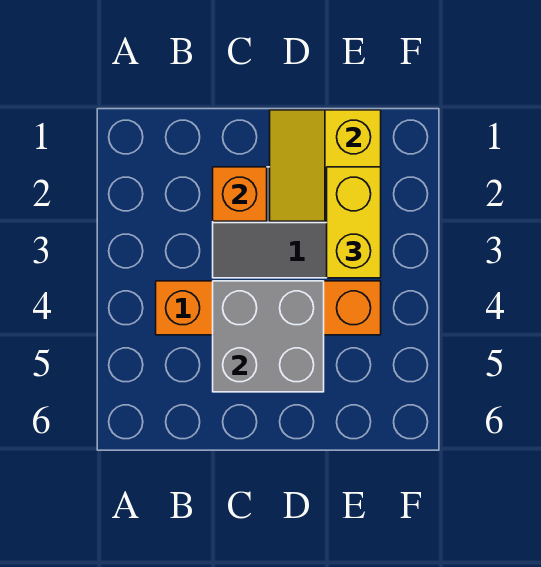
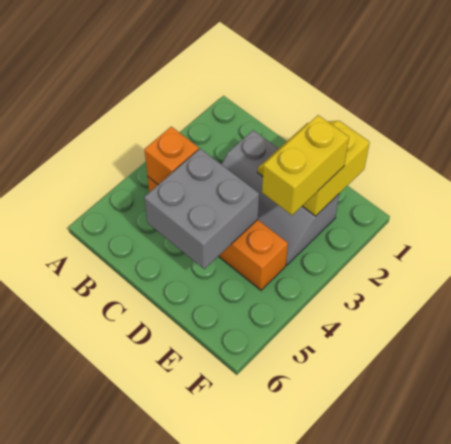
orange brick C2 level 2 -> orange brick B4 level 2

